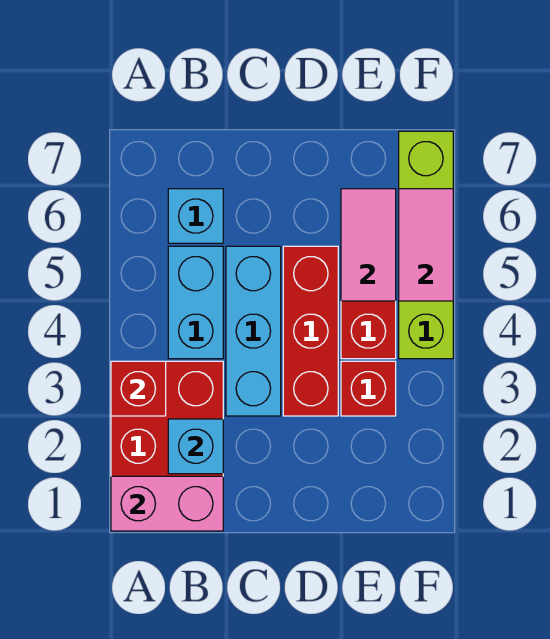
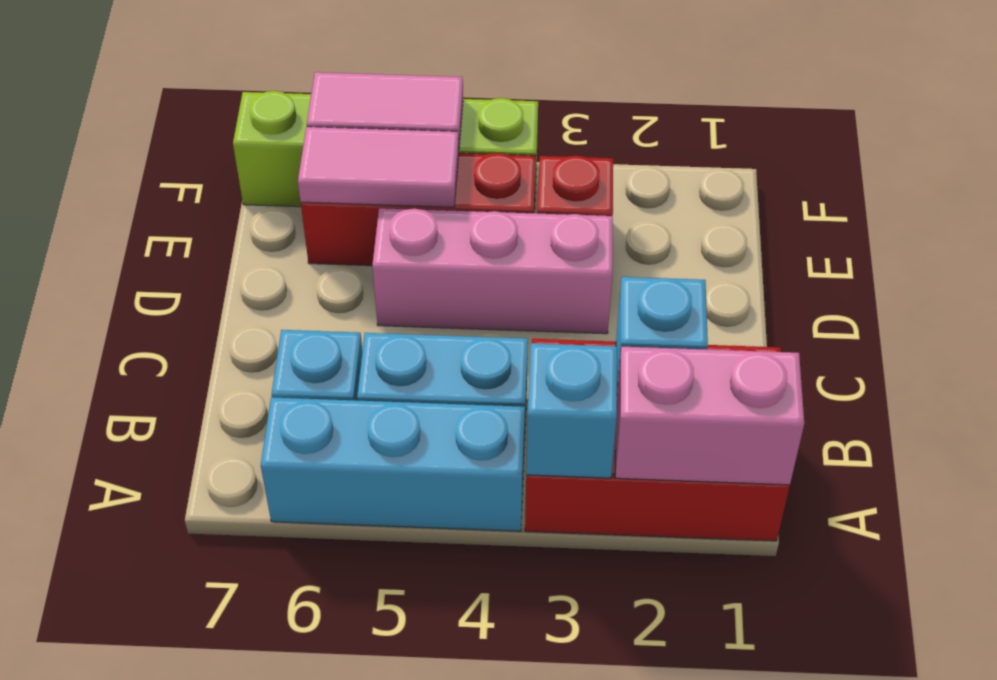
pink brick A1:B1 level 2 -> pink brick A1:A2 level 2
red brick A3 level 2 -> cyan brick A3 level 2
cyan brick C3:C5 level 1 -> cyan brick A4:A6 level 1
red brick D3:D5 level 1 -> pink brick D3:D5 level 1

